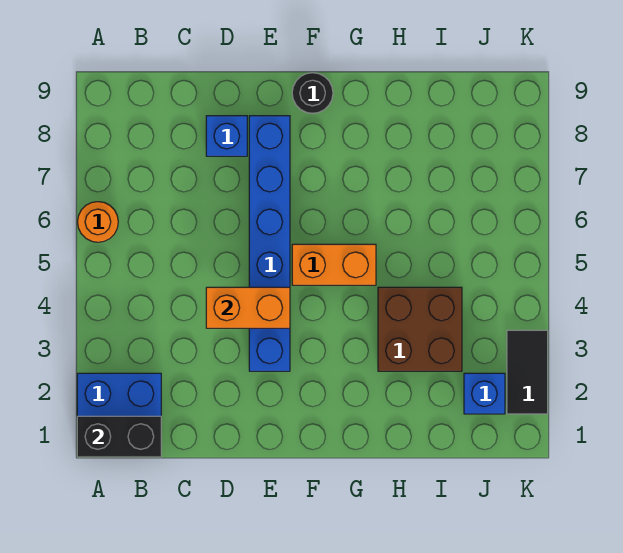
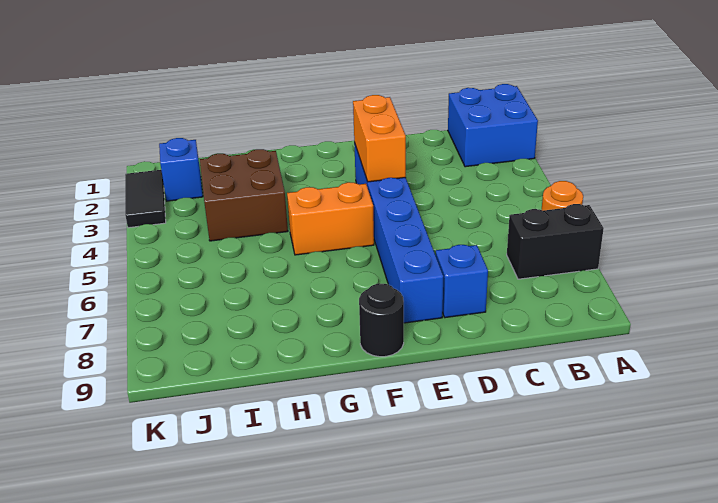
black brick A1:B1 level 2 -> black brick A7:B7 level 1
orange brick D4:E4 level 2 -> orange brick E3:E4 level 2

